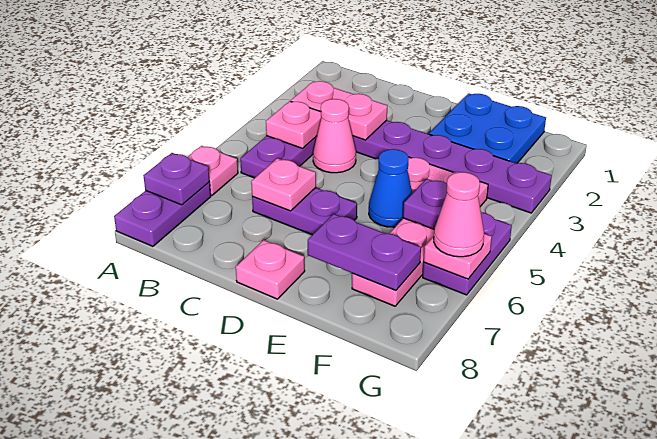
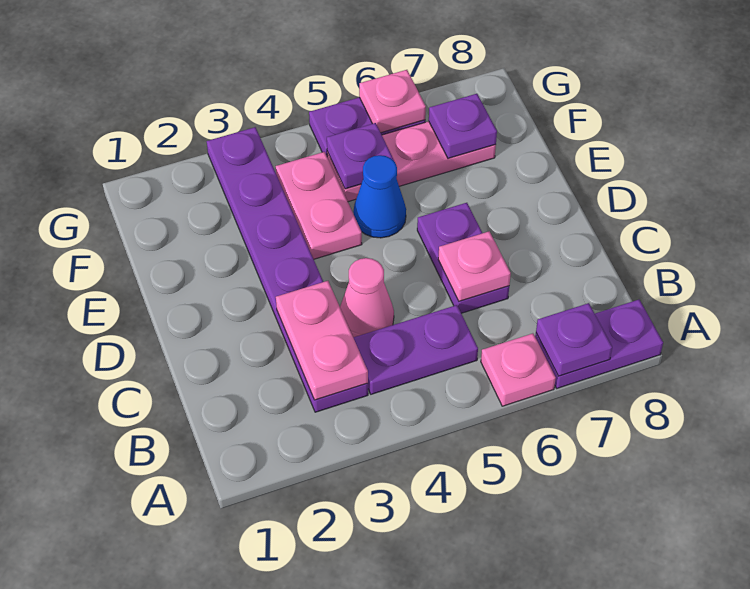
pink plate B4 level 2 -> none
pink plate D8 level 1 -> none
blue plate E1:F2 level 1 -> none
purple plate E7:F7 level 2 -> purple plate F7 level 2
pink cone G6 level 3 -> none

